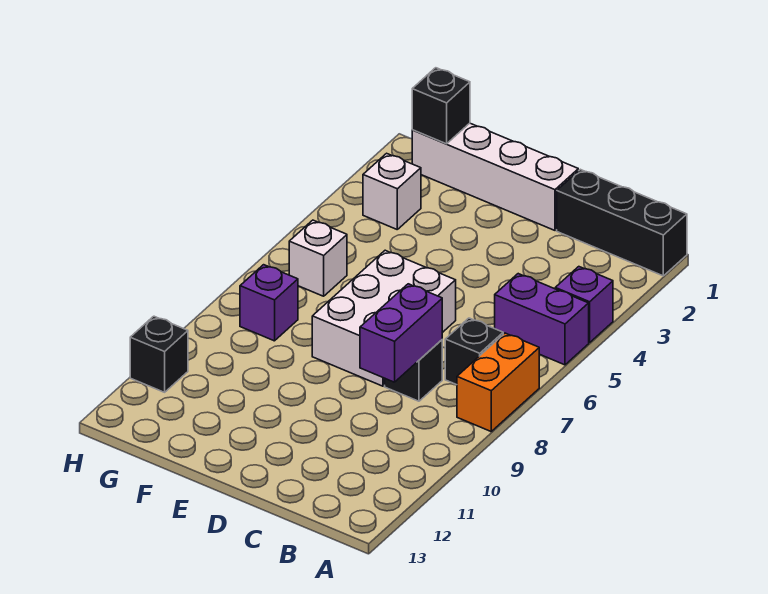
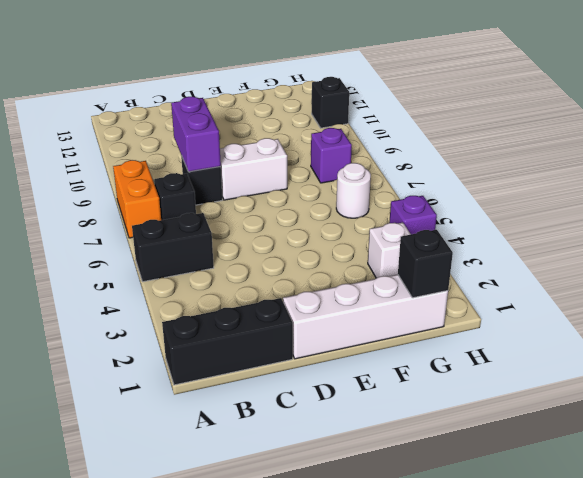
purple brick A4 level 1 -> purple brick H4 level 1
purple brick A5:B5 level 1 -> black brick A5:B5 level 1
white brick D6:E8 level 1 -> white brick D8:E8 level 1
white brick G6 level 1 -> white round brick G6 level 1

